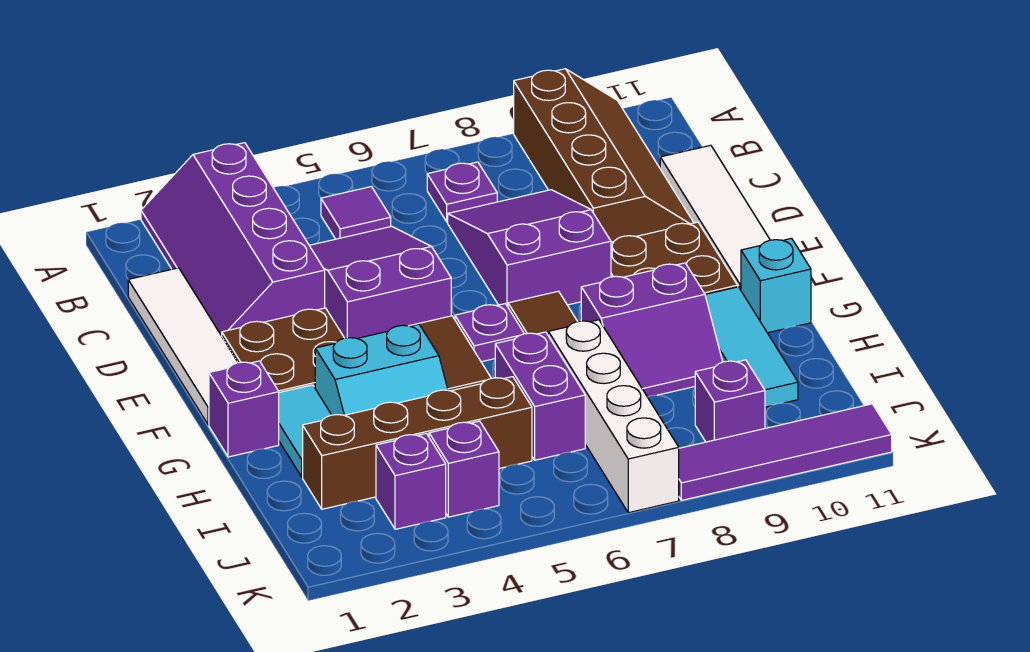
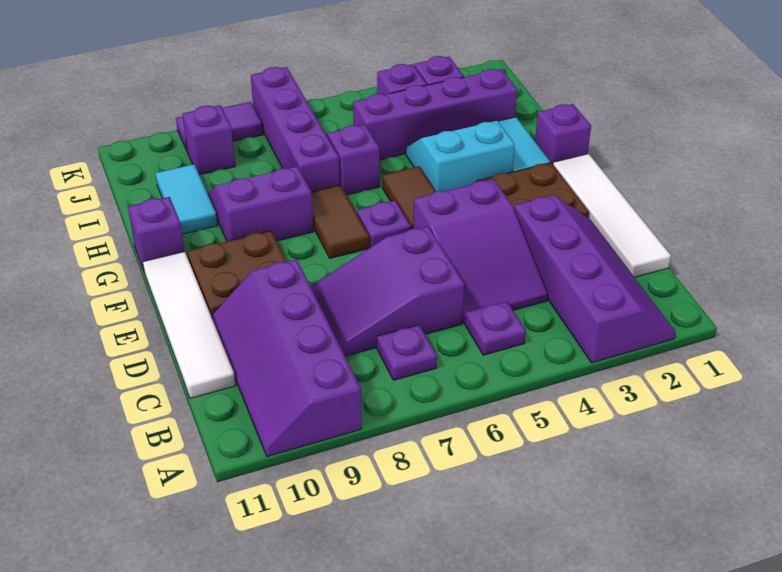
brown slope A9:D10 level 1 top 9 -> purple slope A9:D10 level 1 top 9
purple tile B5 level 1 -> purple plate B5 level 1
purple slope C7:E8 level 1 top E -> purple slope C6:D8 level 1 top 6
cyan tile G10:I10 level 1 -> cyan tile H10:I10 level 1
cyan brick G11 level 1 -> purple brick G11 level 1
purple brick H6:I6 level 1 -> purple brick H6 level 1
white brick H7:K7 level 1 -> purple brick H7:K7 level 1
brown brick I2:I5 level 1 -> purple brick I2:I5 level 1
purple tile K8:K11 level 1 -> purple tile K8:K9 level 1

